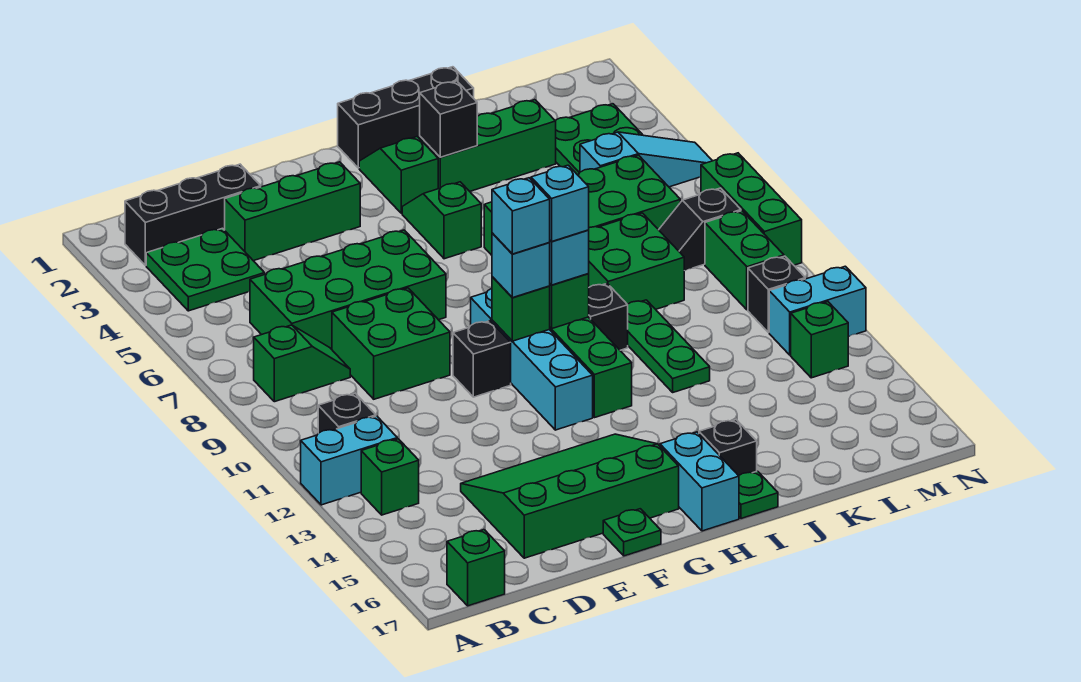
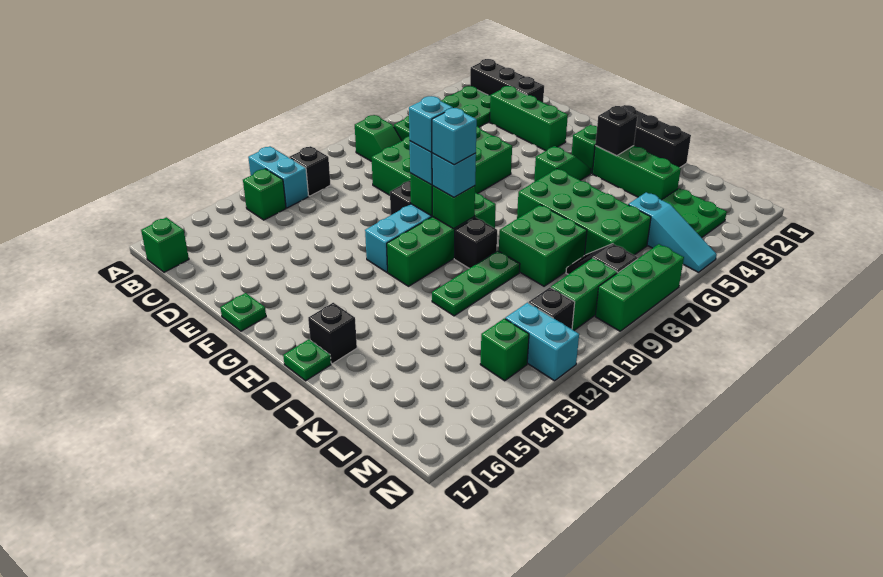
green slope D14:G16 level 1 top 16 -> none
cyan brick H16:H17 level 1 -> none

